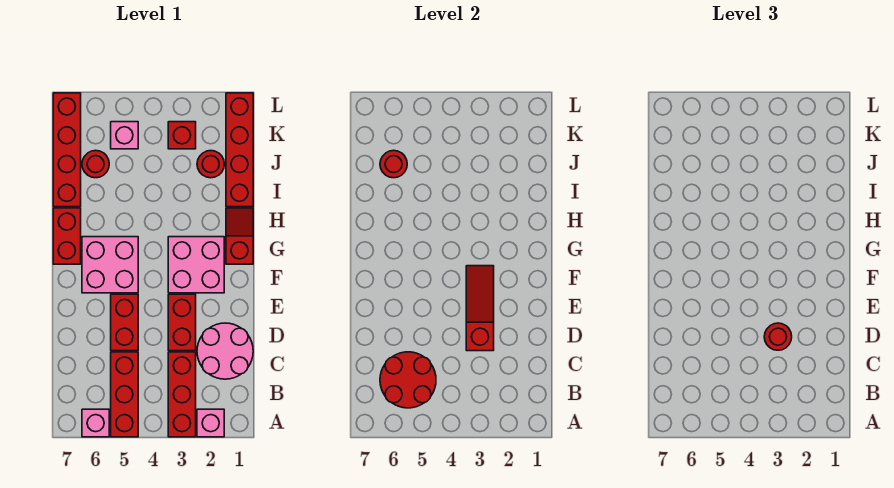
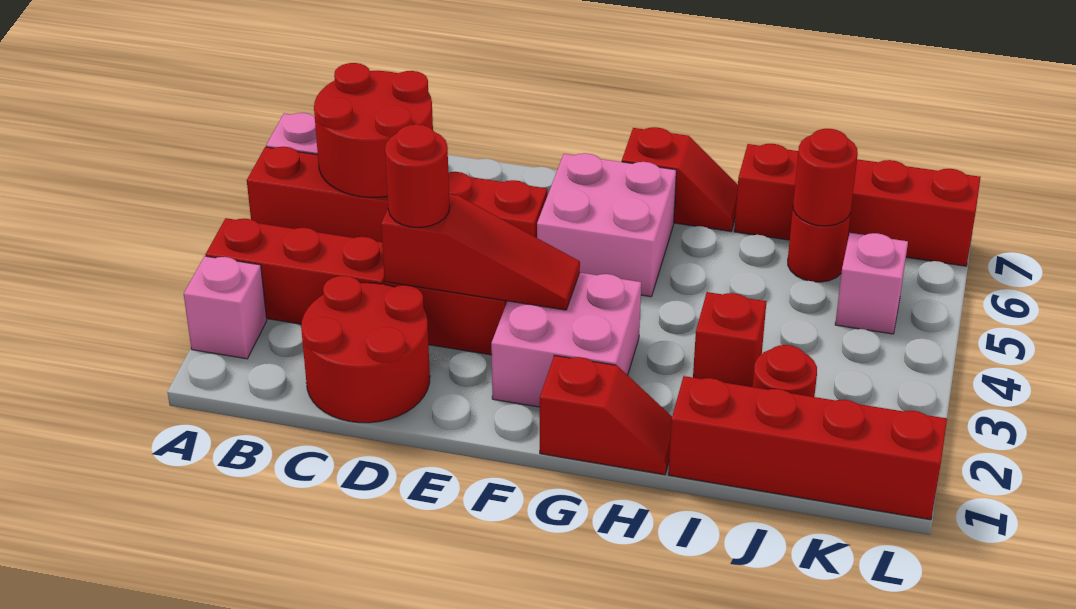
pink round brick C1:D2 level 1 -> red round brick C1:D2 level 1
red brick G7:H7 level 1 -> red slope G7:H7 level 1 top G
red brick K3 level 1 -> red brick I3 level 1

